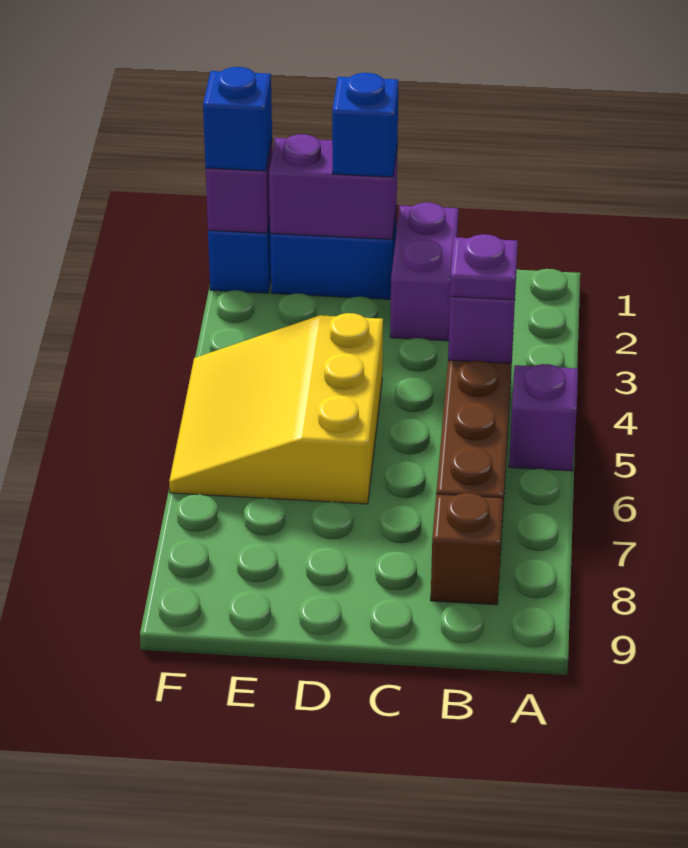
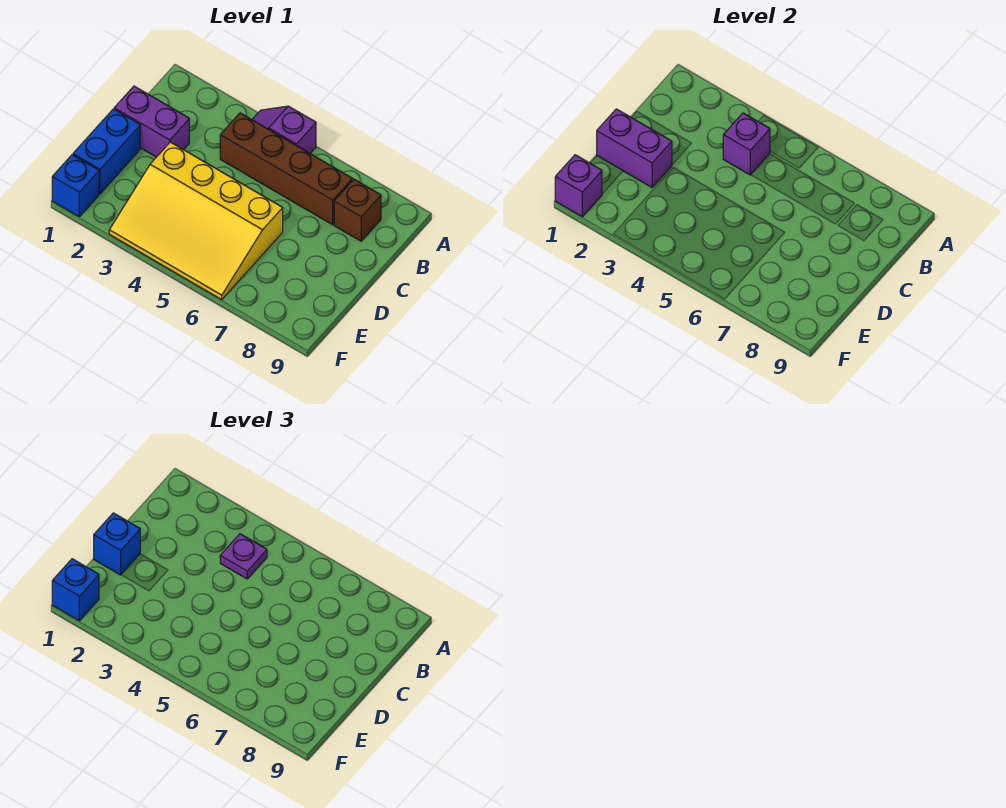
purple brick D1:E1 level 2 -> purple brick D1:D2 level 2
yellow slope D4:F6 level 1 top D -> yellow slope D3:F6 level 1 top D

